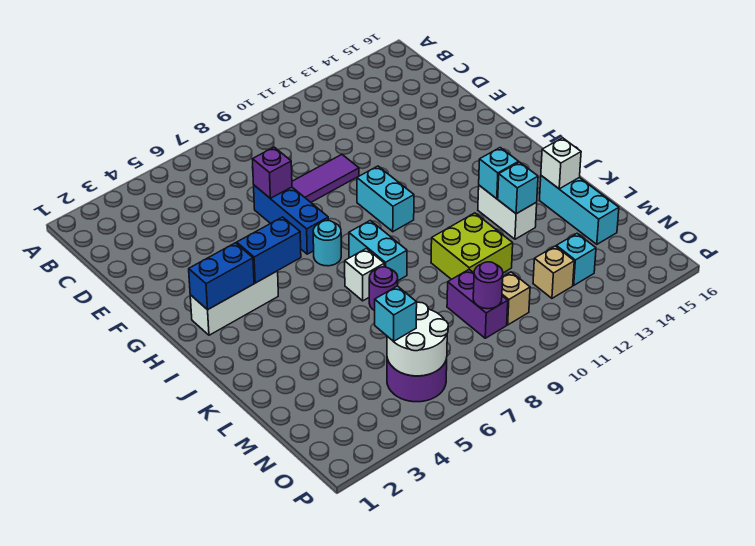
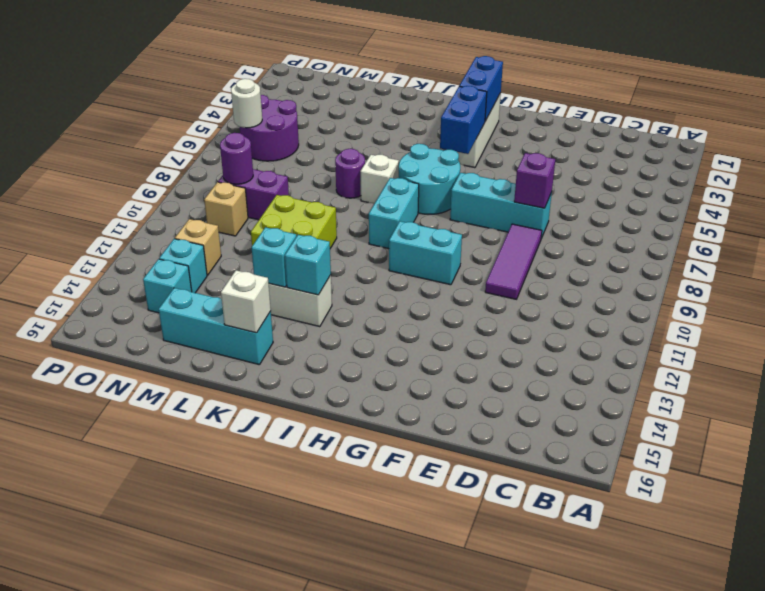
blue brick E7:G7 level 1 -> cyan brick E7:G7 level 1
cyan round brick H7 level 1 -> cyan round brick H6:I7 level 1
cyan brick I8:J8 level 1 -> cyan brick I8:I9 level 1
white round brick N5:O6 level 2 -> white round brick O6 level 2
cyan brick N5 level 3 -> cyan brick N14 level 1

